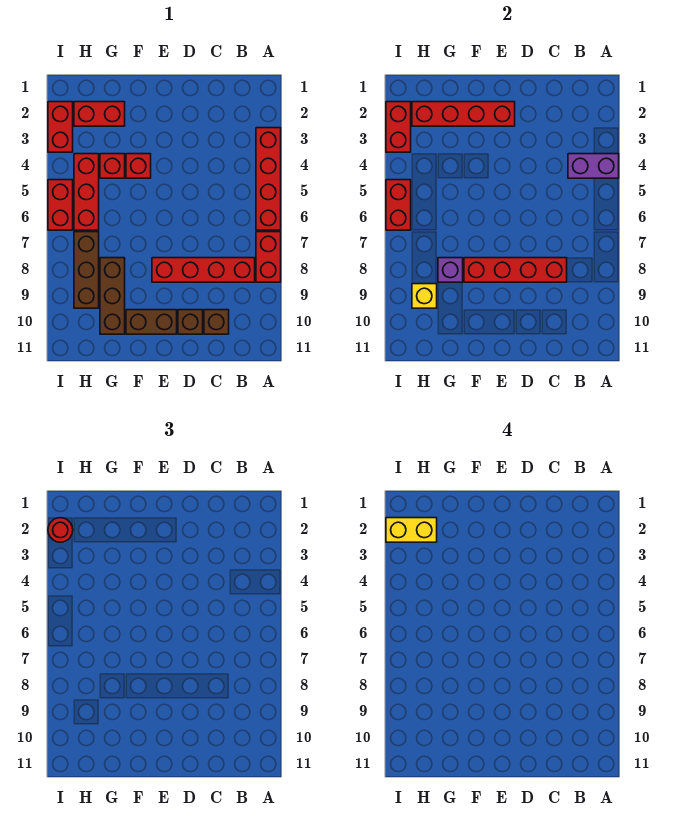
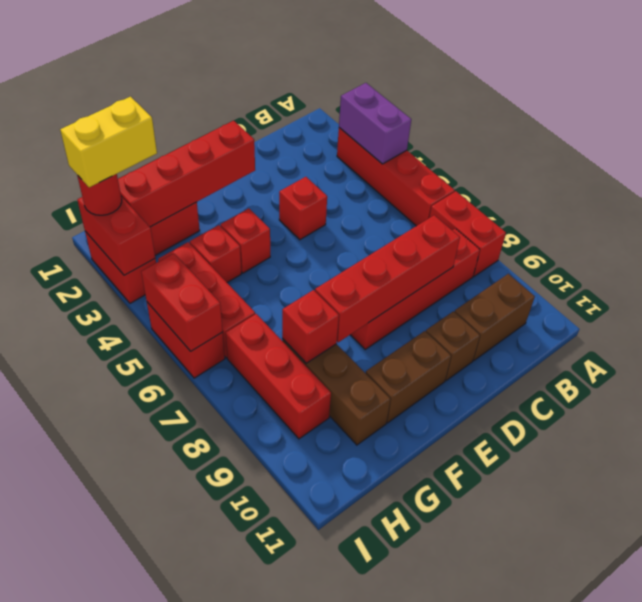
purple brick A4:B4 level 2 -> purple brick A3:A4 level 2
brown brick C10 level 1 -> brown brick B10:C10 level 1
none -> red brick D4 level 1
purple brick G8 level 2 -> red brick G8 level 2
brown brick H7:H9 level 1 -> red brick H7:H9 level 1
yellow brick H9 level 2 -> none

